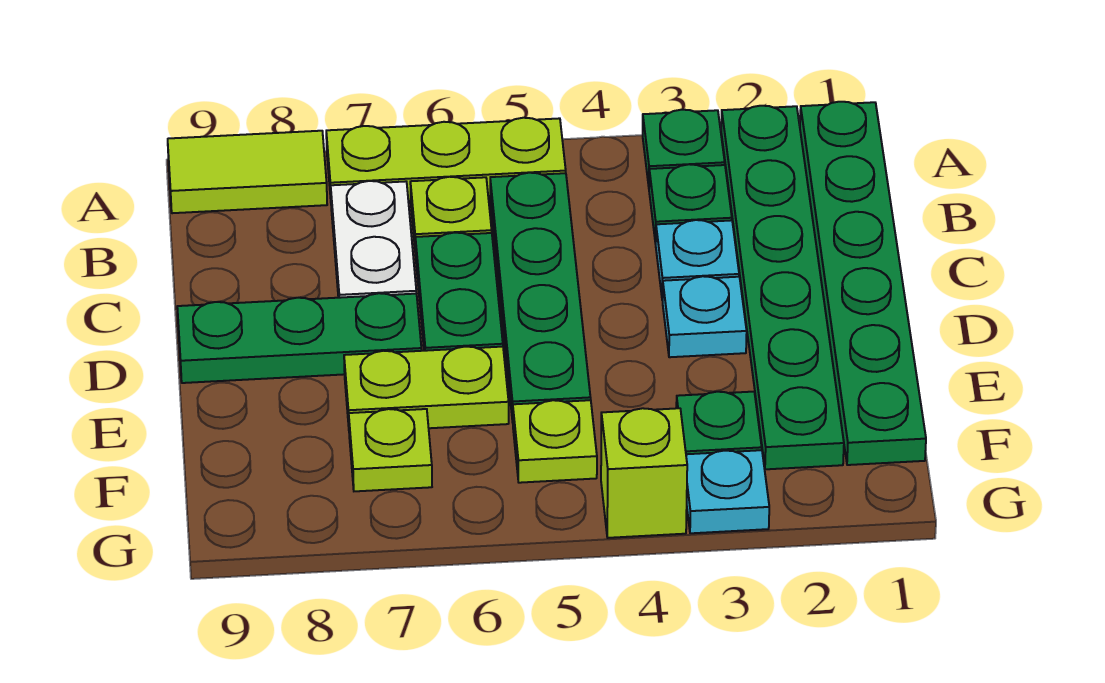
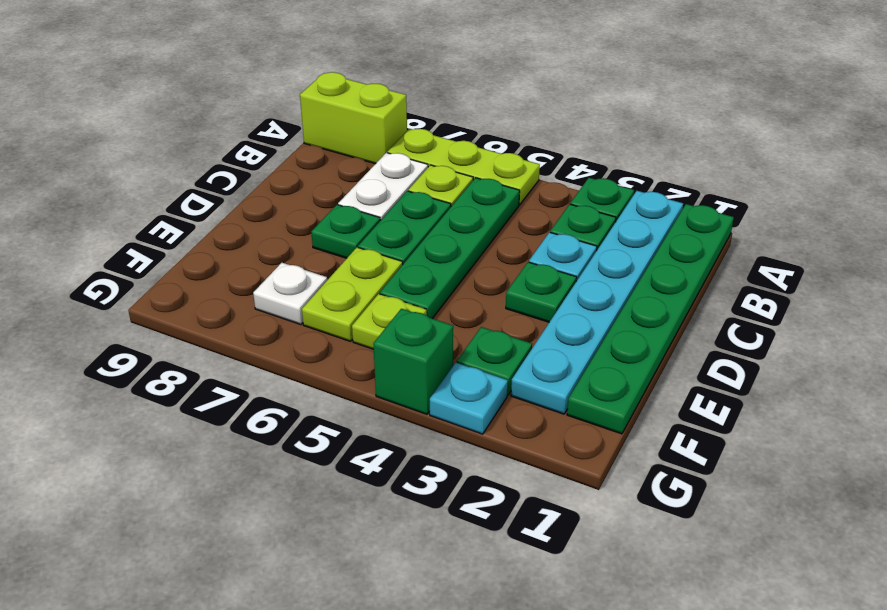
green plate A2:F2 level 1 -> cyan plate A2:F2 level 1
lime tile A8:A9 level 1 -> lime brick A8:A9 level 1
cyan plate D3 level 1 -> green plate D3 level 1
green plate D7:D9 level 1 -> green plate D7 level 1
lime plate E6:E7 level 1 -> lime plate E6:F6 level 1
lime plate F7 level 1 -> white plate F7 level 1
lime brick G4 level 1 -> green brick G4 level 1

